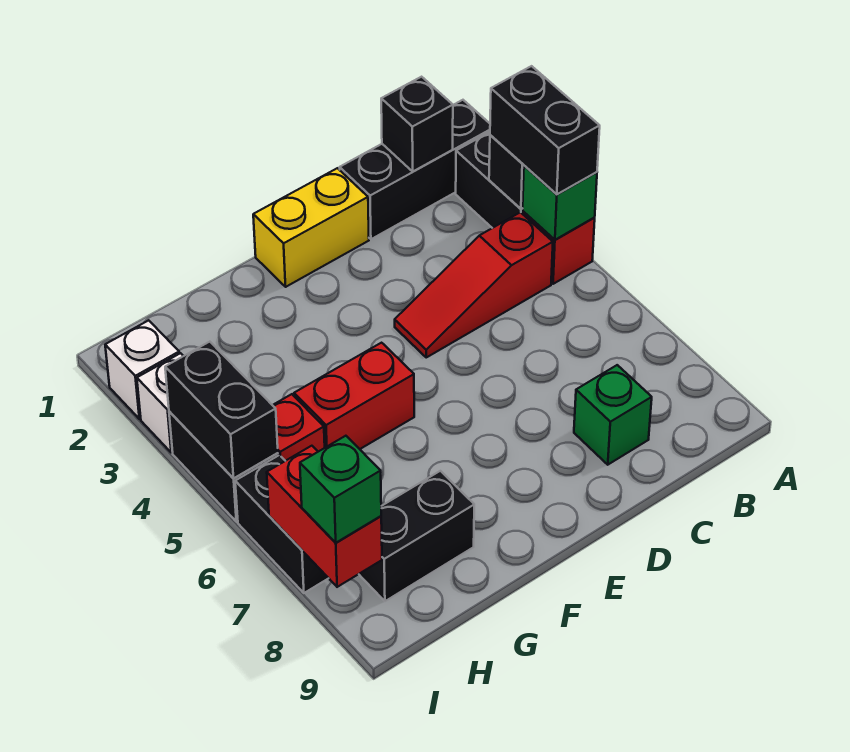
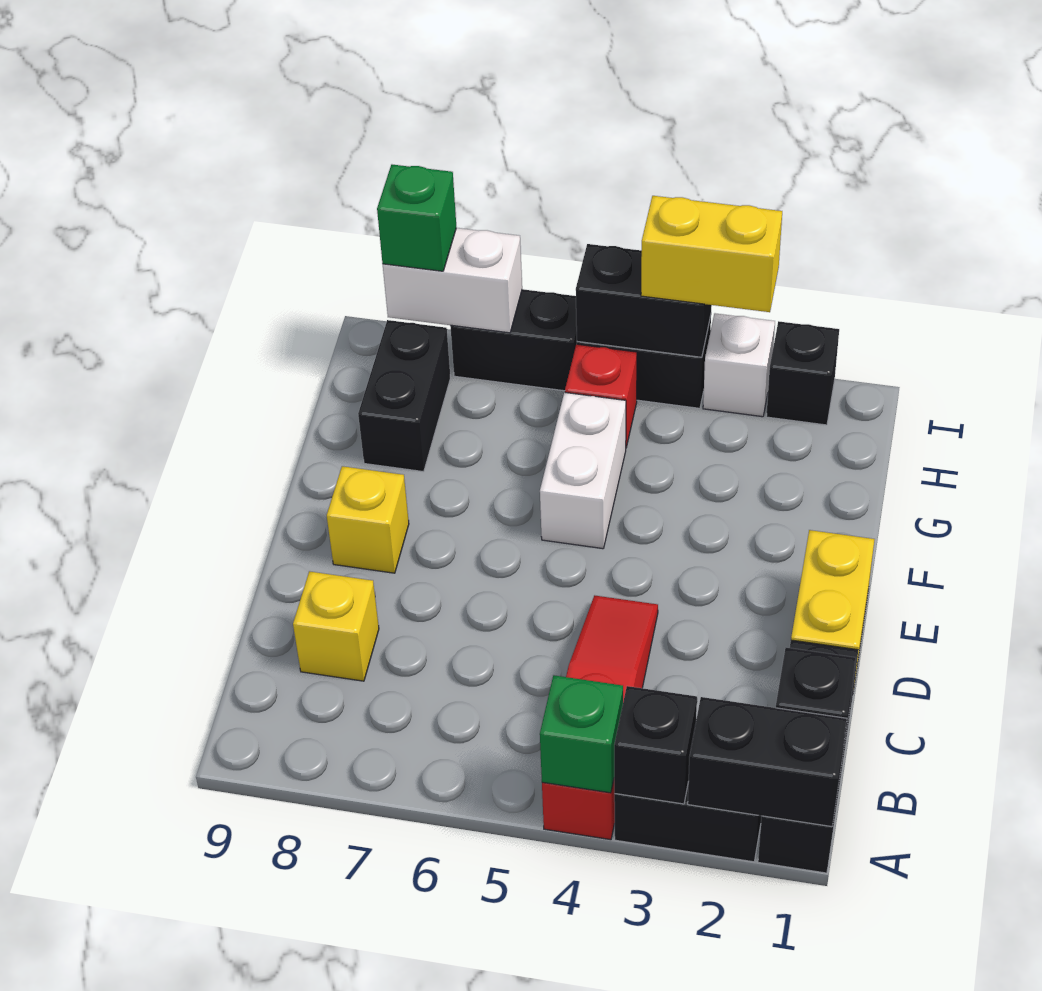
black brick A3:A4 level 3 -> black brick A1:A2 level 2
green brick C8 level 1 -> yellow brick C8 level 1
none -> yellow brick E8 level 1
red brick F5:G5 level 1 -> white brick F5:G5 level 1
white brick I2 level 1 -> black brick I2 level 1
none -> yellow brick I3:I4 level 3
red brick I7:I8 level 2 -> white brick I7:I8 level 2

